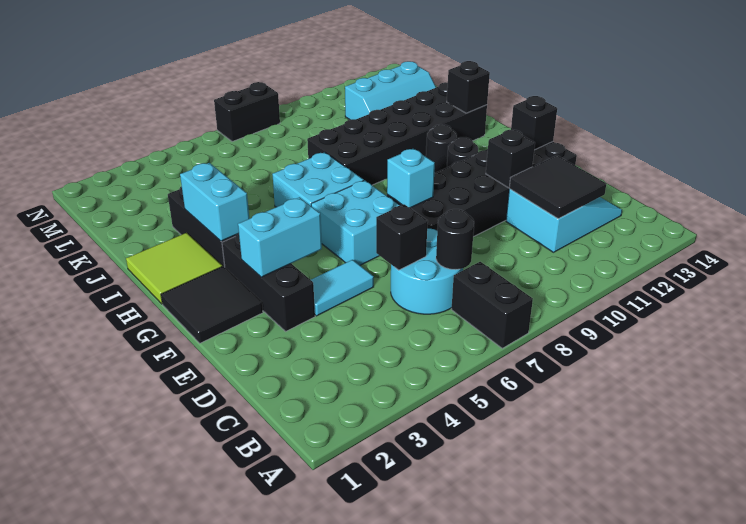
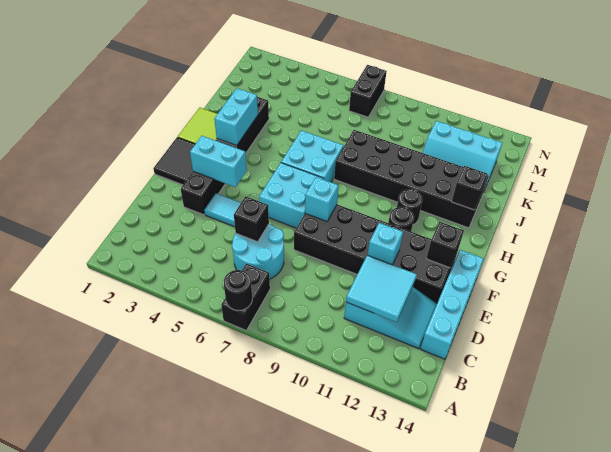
black round brick C7 level 2 -> black round brick A7 level 2
black tile C11:D12 level 2 -> cyan tile C11:D12 level 2
none -> cyan brick C14:F14 level 1
black brick E11 level 2 -> cyan brick E11 level 2
black brick N7:N8 level 1 -> black brick M7:N7 level 1

